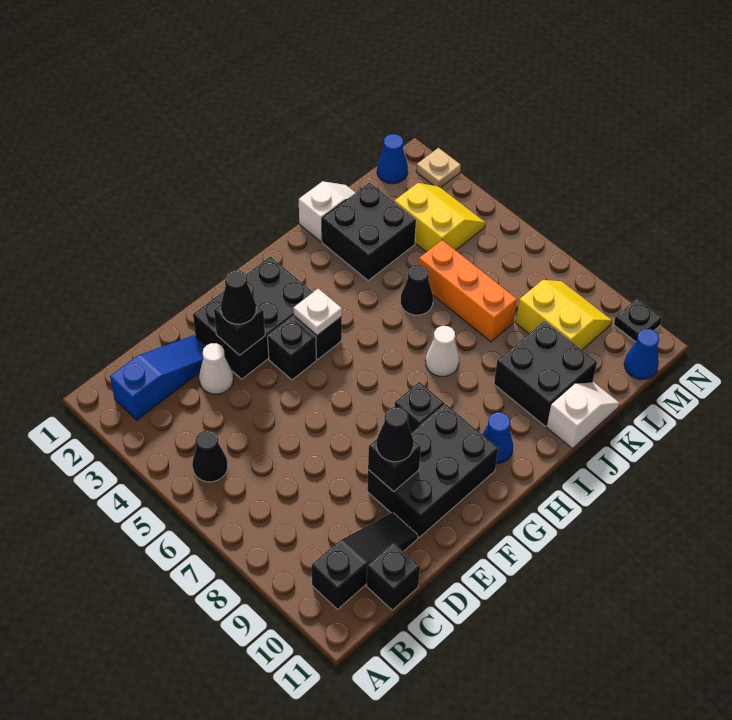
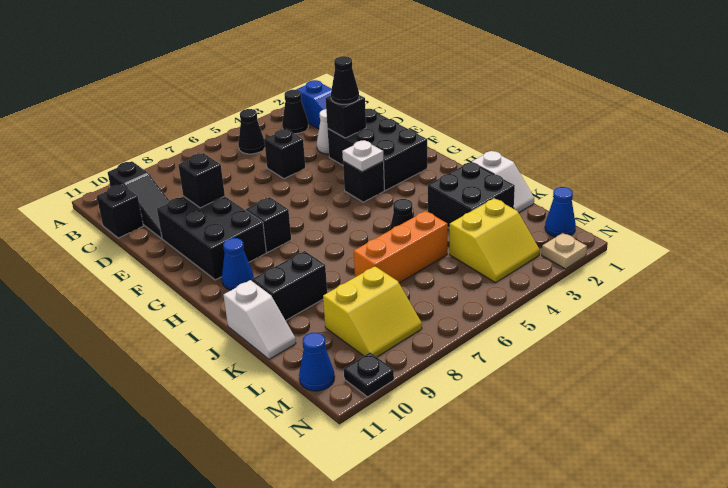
black cone E9 level 3 -> black cone B3 level 1
black brick F4 level 1 -> black brick D5 level 1
white cone I7 level 1 -> none
black brick J9:K10 level 1 -> black brick J9:J10 level 1

